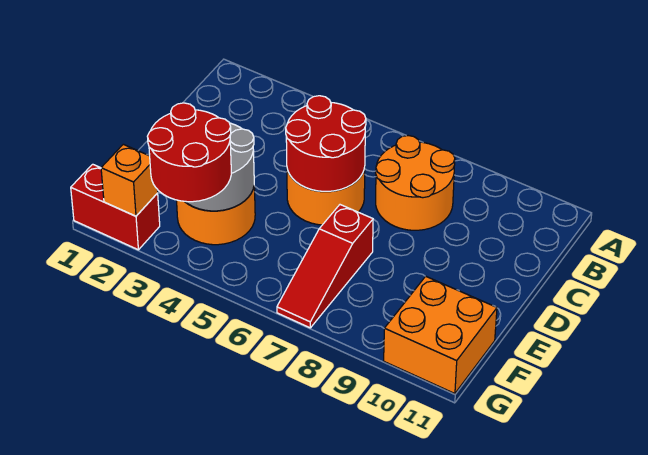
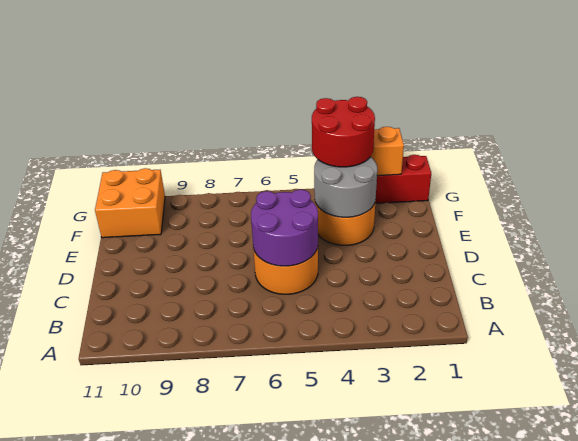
orange round brick B7:C8 level 1 -> none
red round brick C5:D6 level 2 -> purple round brick C5:D6 level 2
red slope E7:G7 level 1 top E -> none

